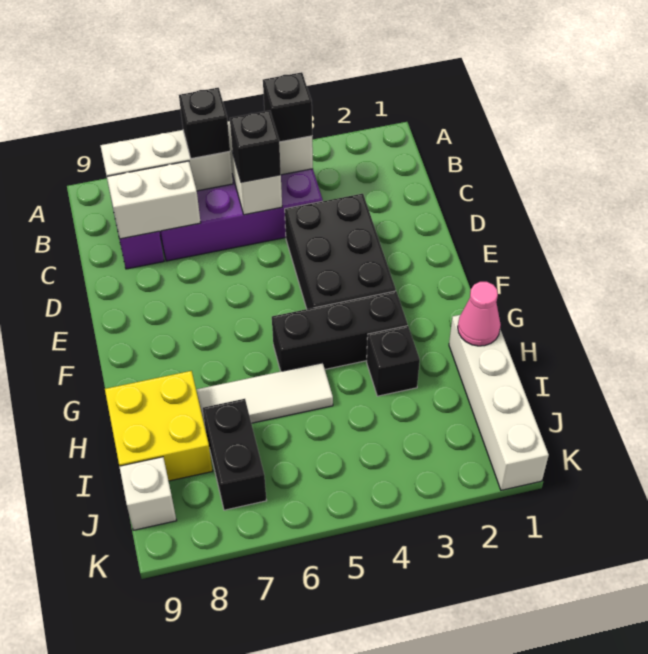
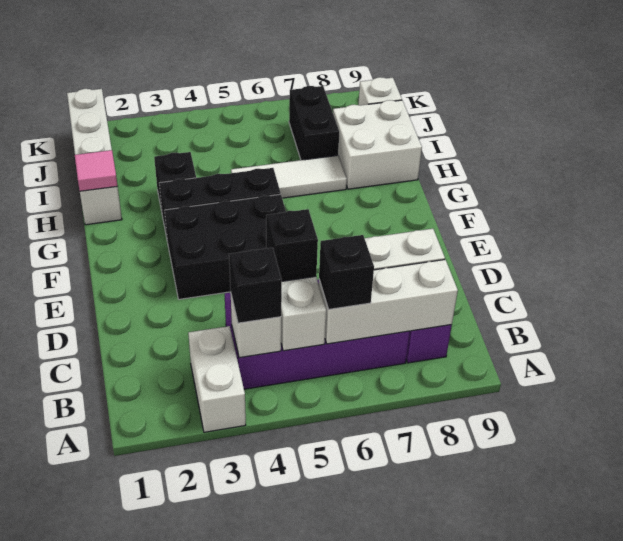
none -> white brick A3:B3 level 1
black brick D3:F4 level 1 -> black brick E3:F5 level 1
pink cone H1 level 2 -> pink tile H1 level 2
yellow brick H8:I9 level 1 -> white brick H8:I9 level 1

